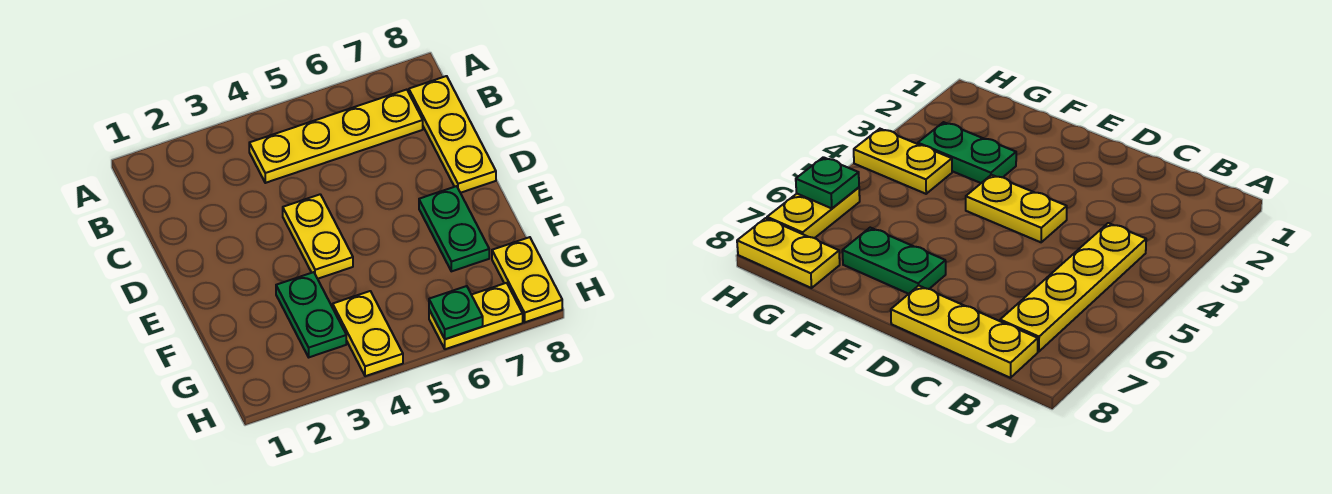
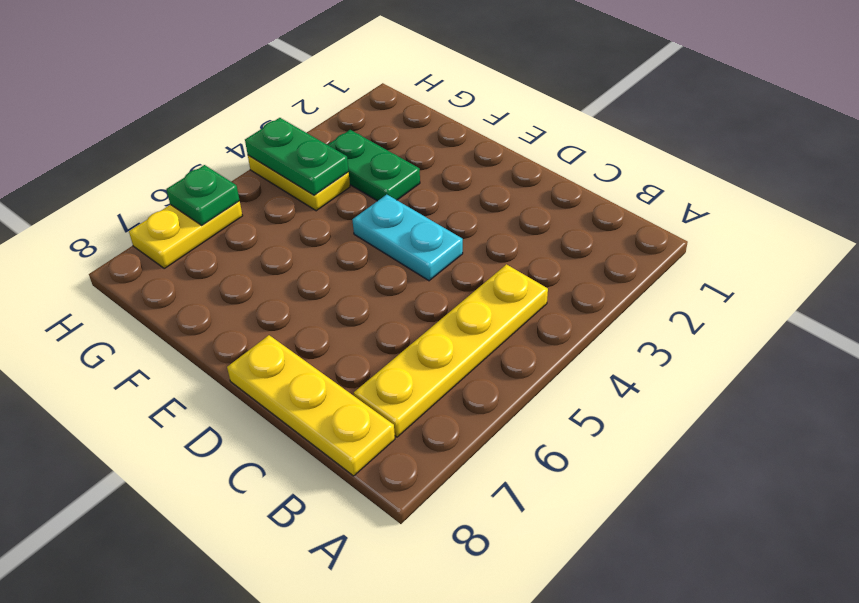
yellow plate D4:E4 level 1 -> cyan plate D4:E4 level 1
green plate E7:F7 level 1 -> green plate G4:H4 level 2
yellow plate G8:H8 level 1 -> none

